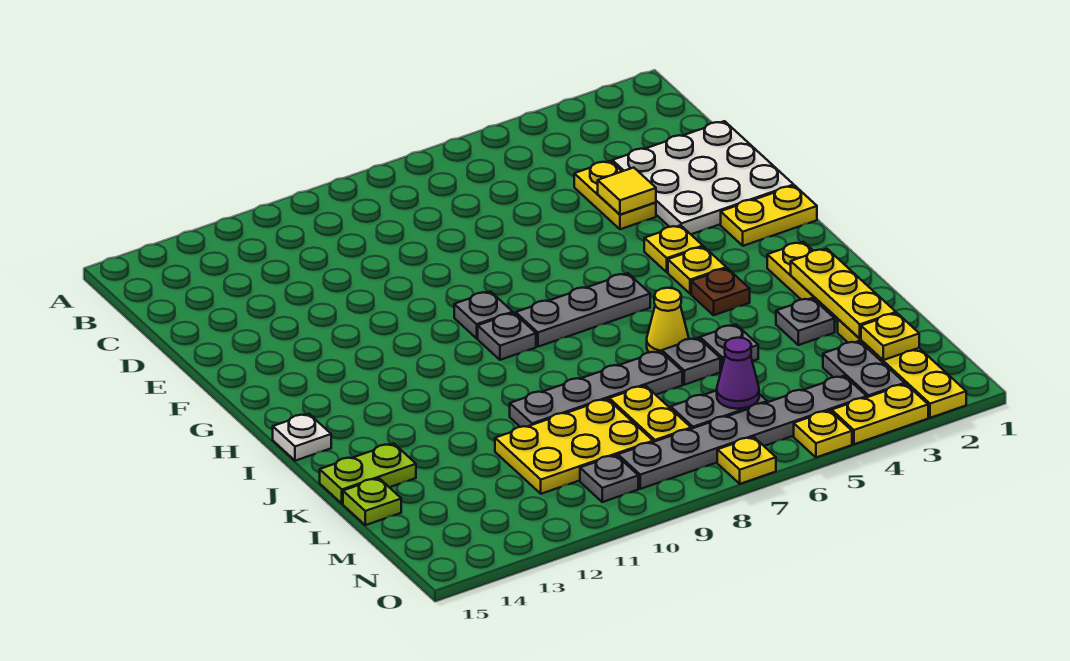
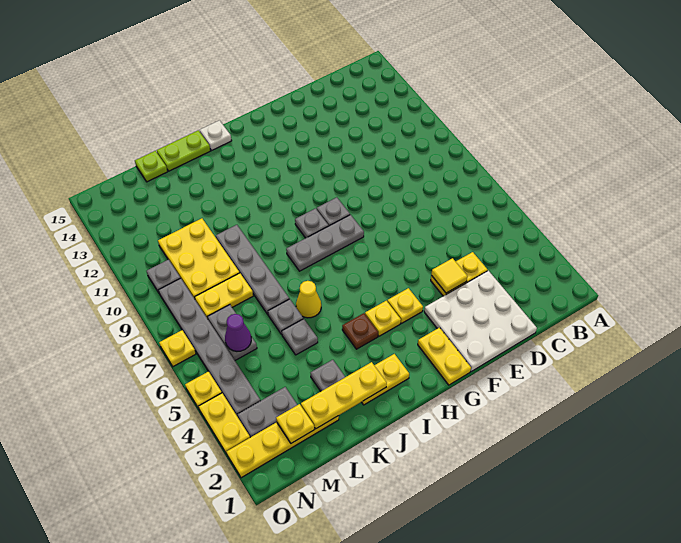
grey plate H6:H8 level 1 -> grey plate G8:I8 level 1
lime plate K14:K15 level 1 -> lime plate J15:K15 level 1

